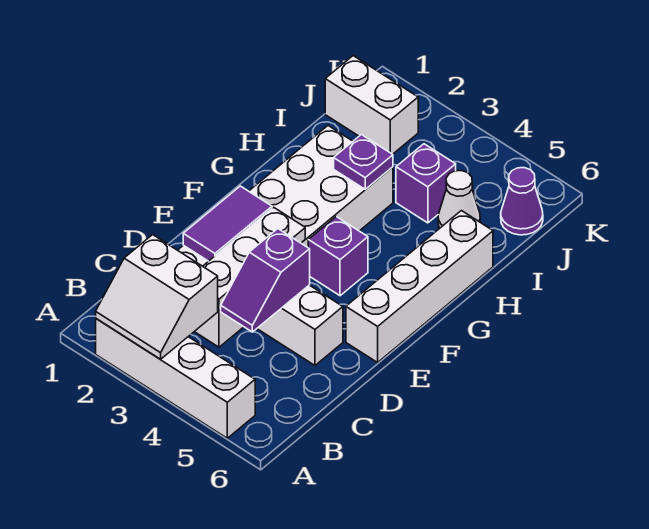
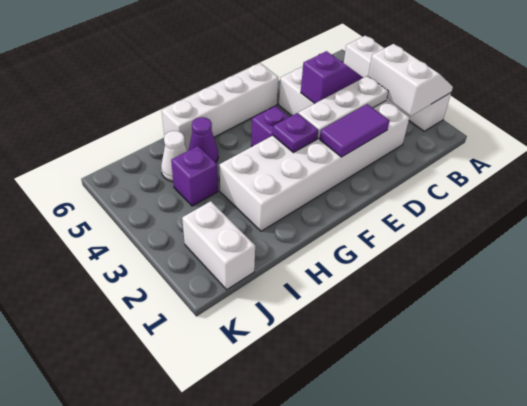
purple plate H3 level 2 -> purple plate F3 level 2
purple cone J6 level 1 -> purple cone H5 level 1

